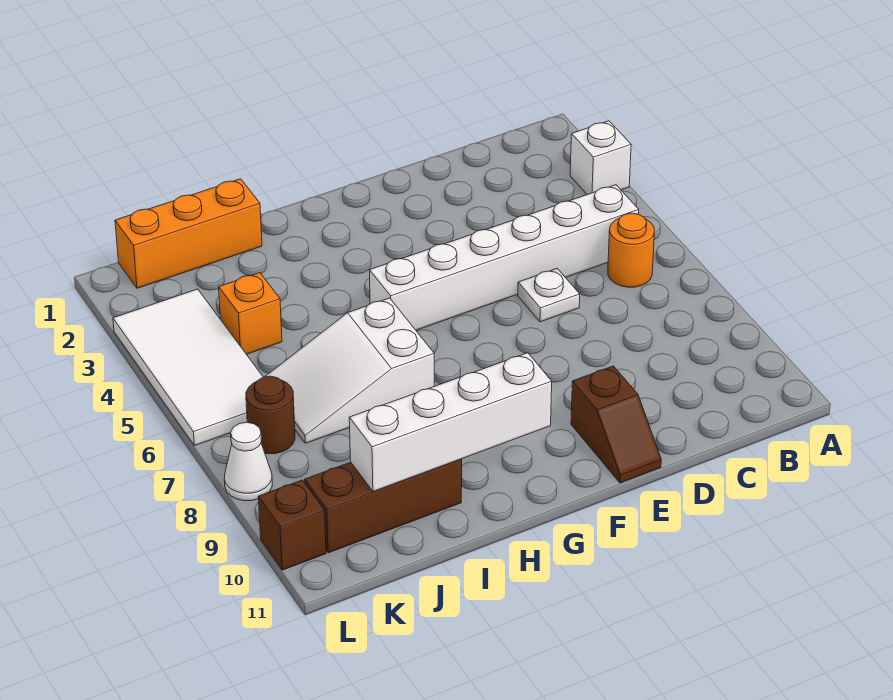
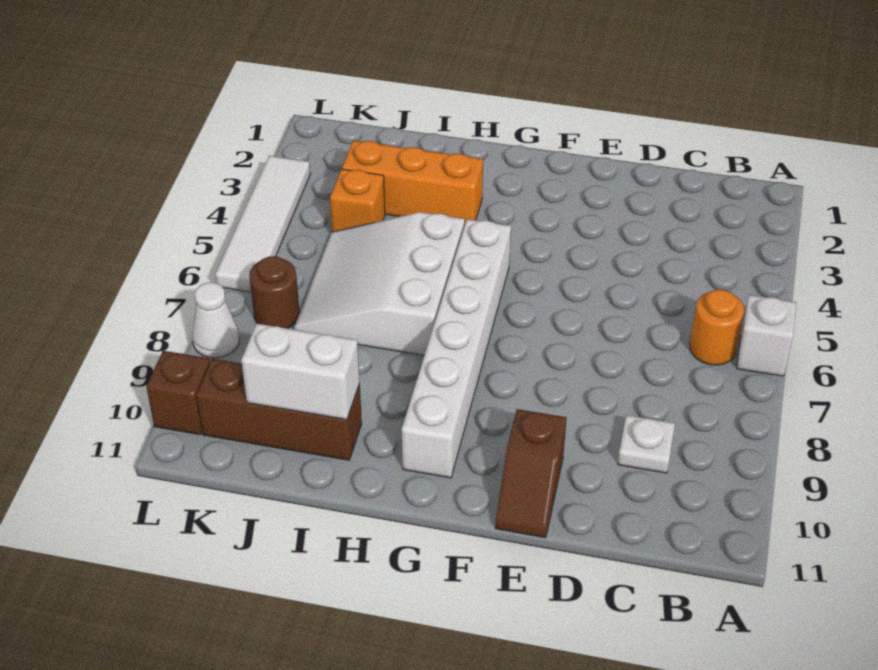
white brick A3 level 1 -> white brick A6 level 1
white brick B5:G5 level 1 -> white brick G5:G10 level 1
white plate D6 level 1 -> white plate C9 level 1
white brick G10:J10 level 2 -> white brick I10:J10 level 2
white slope H6:J7 level 1 top H -> white slope H5:J7 level 1 top H
orange brick I1:K1 level 1 -> orange brick H3:J3 level 1
white tile K3:L6 level 1 -> white tile L3:L6 level 1

